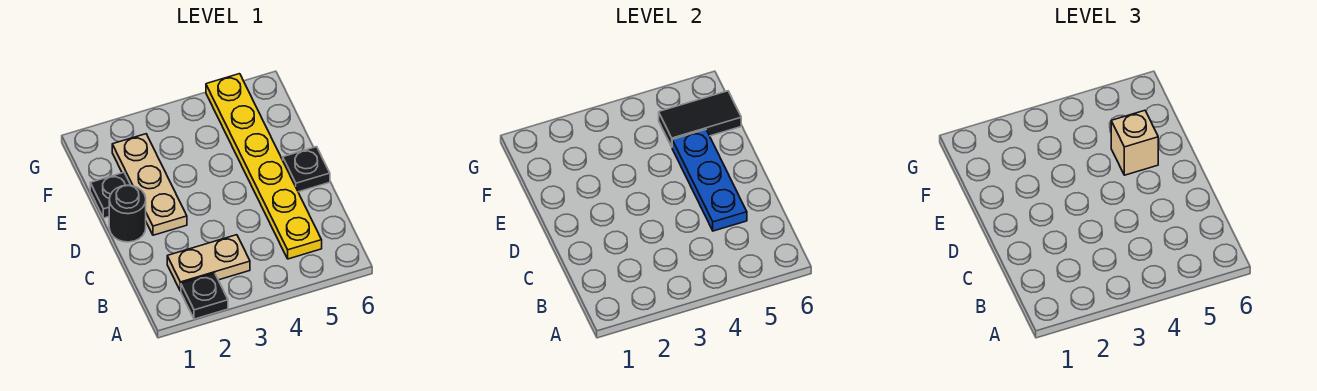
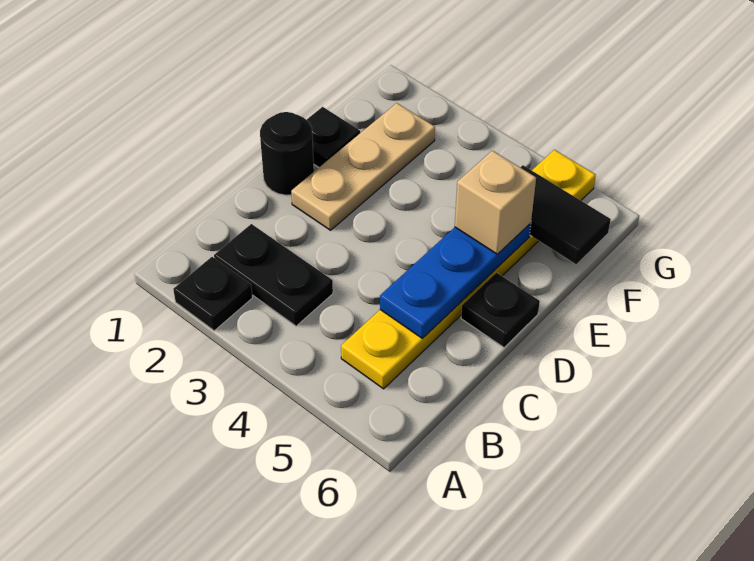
tan plate B2:B3 level 1 -> black plate B2:B3 level 1

